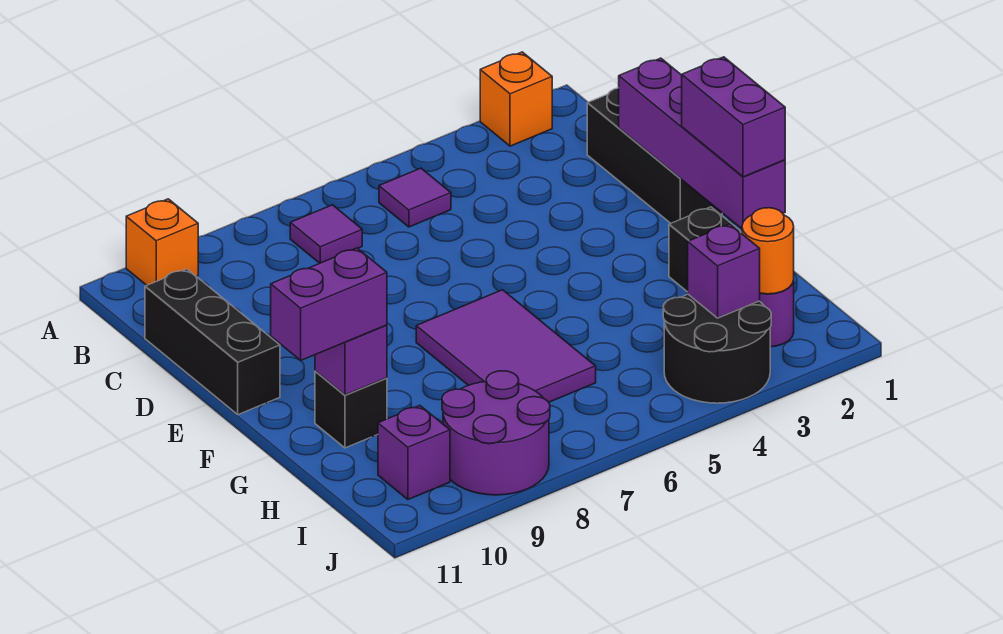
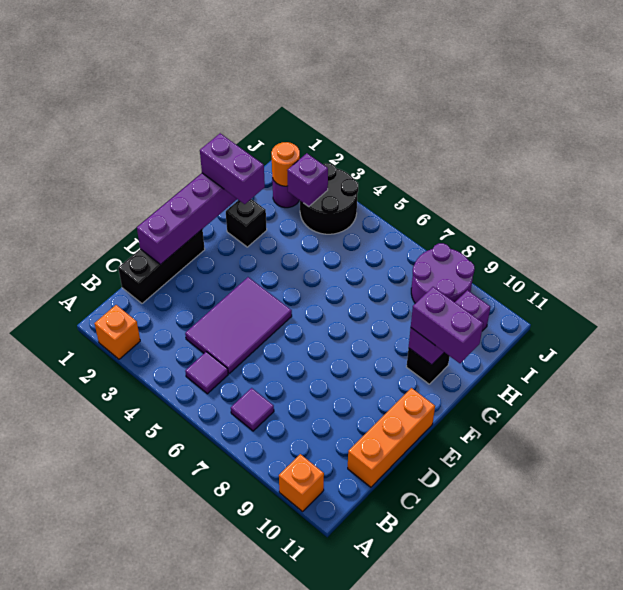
black brick C11:E11 level 1 -> orange brick C11:E11 level 1
purple brick F1:G1 level 3 -> purple brick G1:G2 level 3
purple tile F6:H7 level 1 -> purple tile C4:E5 level 1

